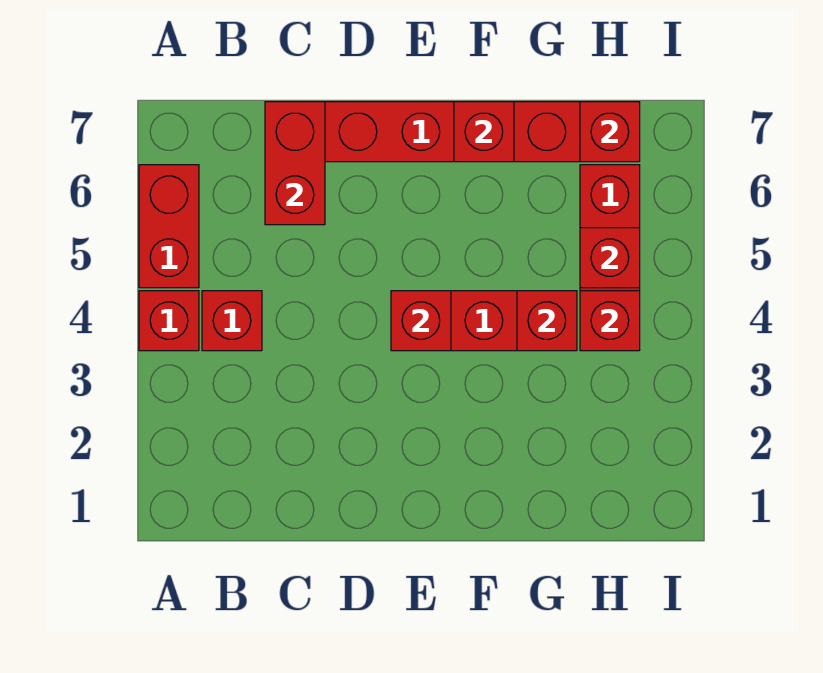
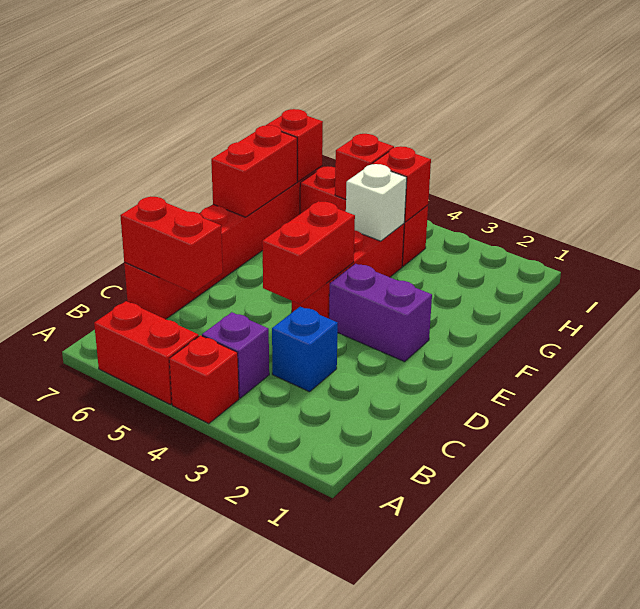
red brick B4 level 1 -> purple brick B4 level 1
none -> blue brick C3 level 1
none -> purple brick E2:E3 level 1
red brick E4 level 2 -> red brick D4:E4 level 2
red brick F7 level 2 -> red brick F7:G7 level 2
red brick G4 level 2 -> white brick G4 level 2

